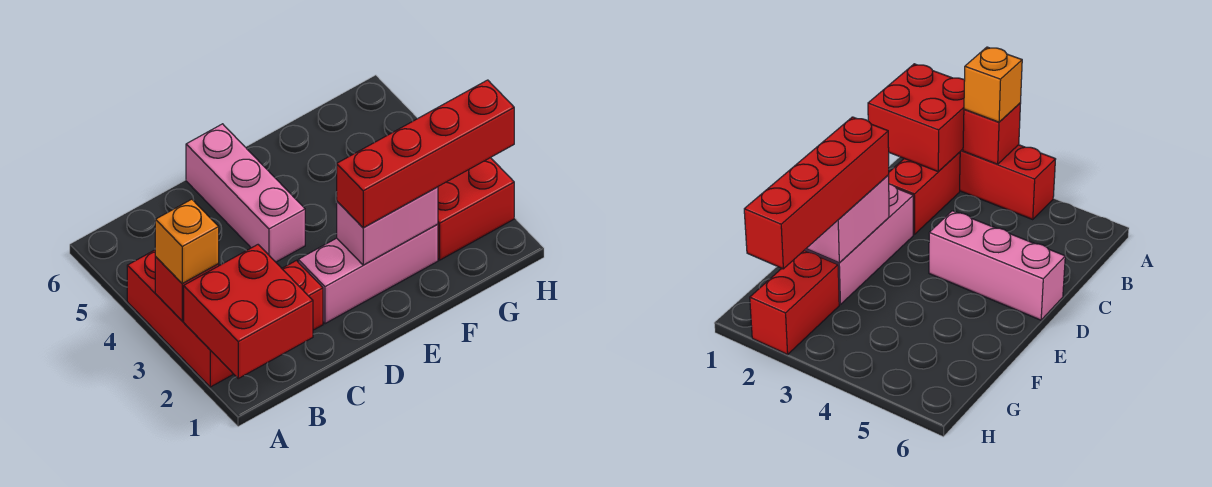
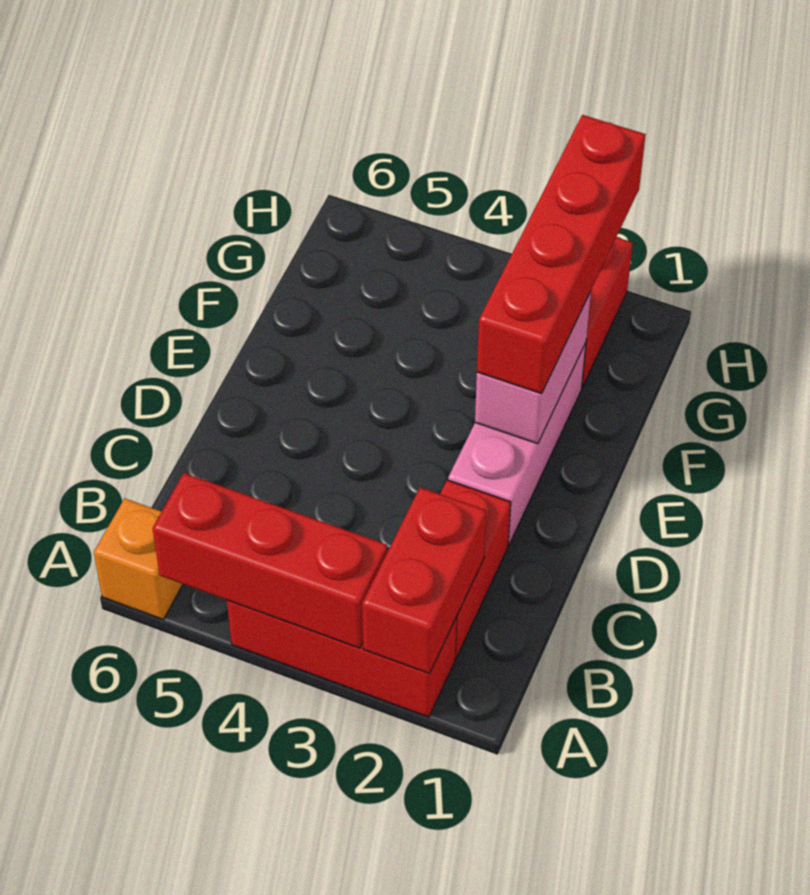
red brick A1:B2 level 2 -> red brick A2:B2 level 2
red brick A3 level 2 -> red brick A3:A5 level 2
orange brick A3 level 3 -> orange brick A6 level 1
pink brick D4:D6 level 1 -> none

